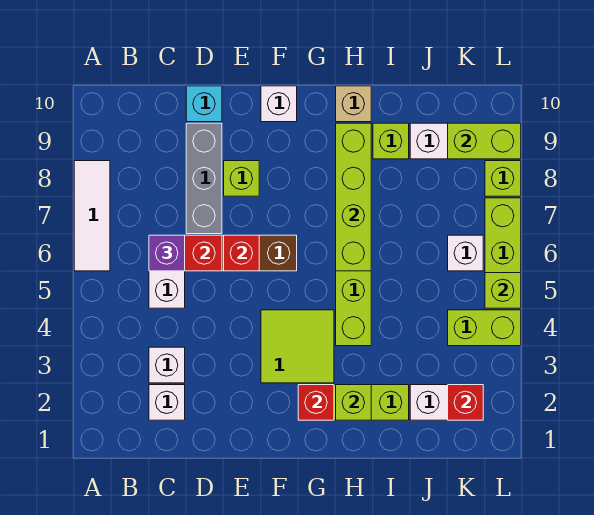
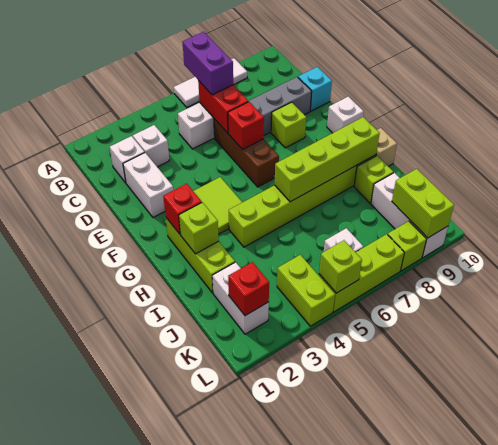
purple brick C6 level 3 -> purple brick B6:C6 level 3
none -> white brick D2:E2 level 1

